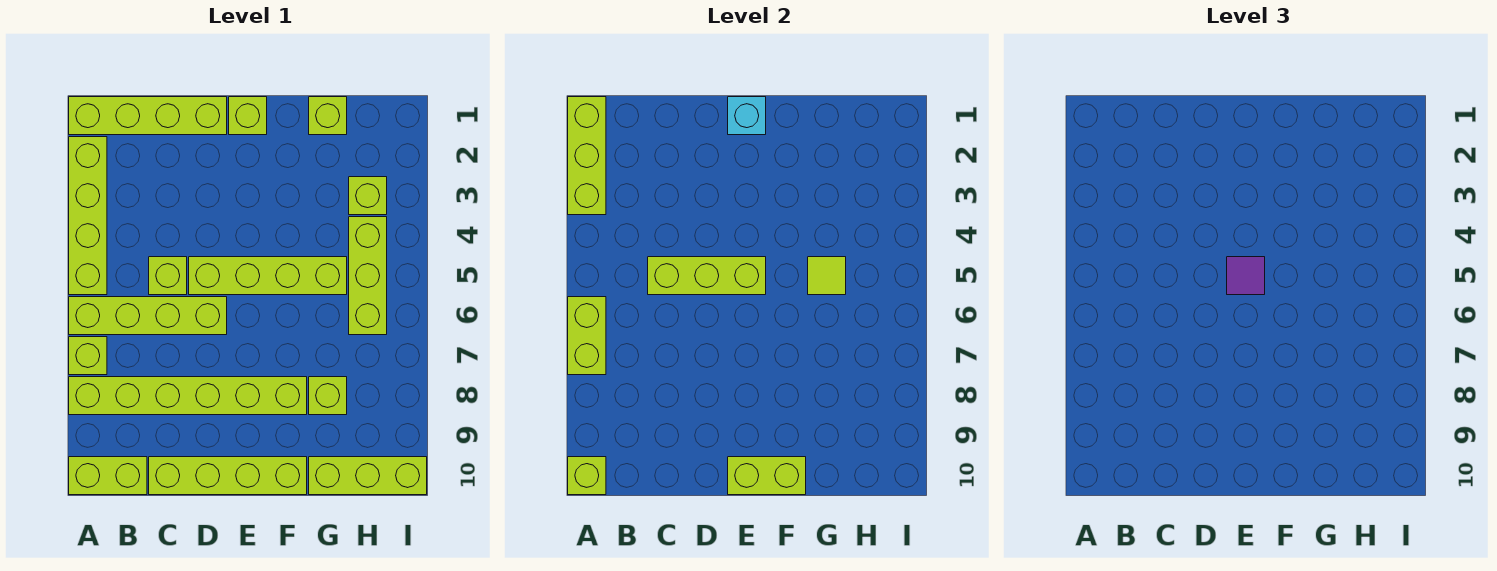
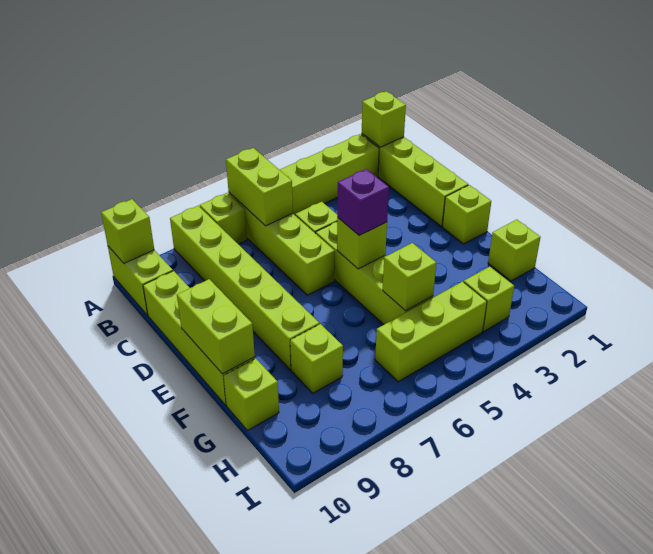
lime brick A1:A3 level 2 -> lime brick A1 level 2
lime brick A6:A7 level 2 -> lime brick A6:B6 level 2
lime brick C5:E5 level 2 -> lime brick E5 level 2
cyan brick E1 level 2 -> none
purple tile E5 level 3 -> purple brick E5 level 3
lime tile G5 level 2 -> lime brick G5 level 2
lime brick G10:I10 level 1 -> lime brick G10 level 1

